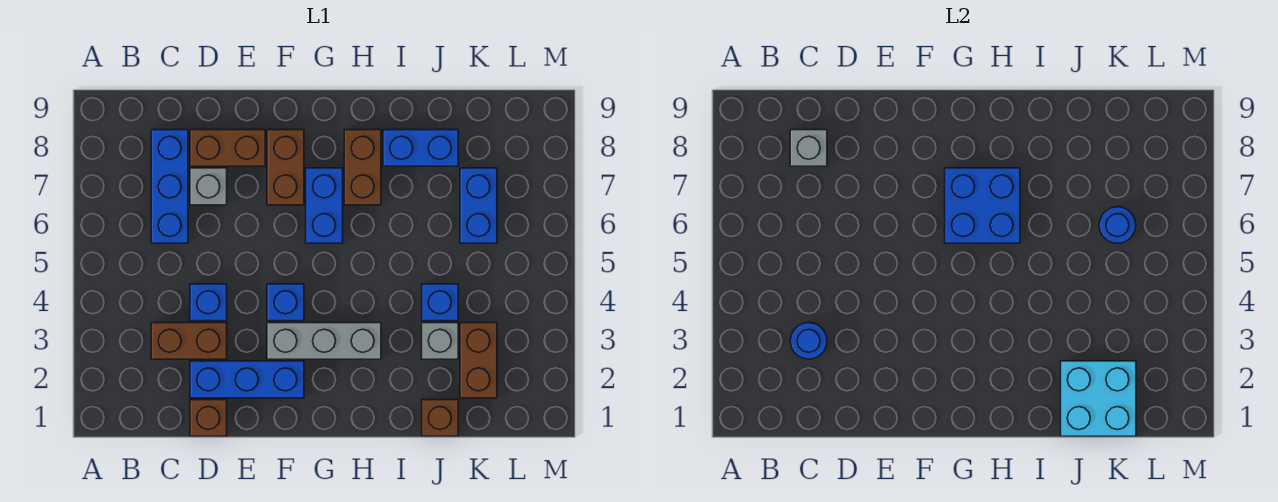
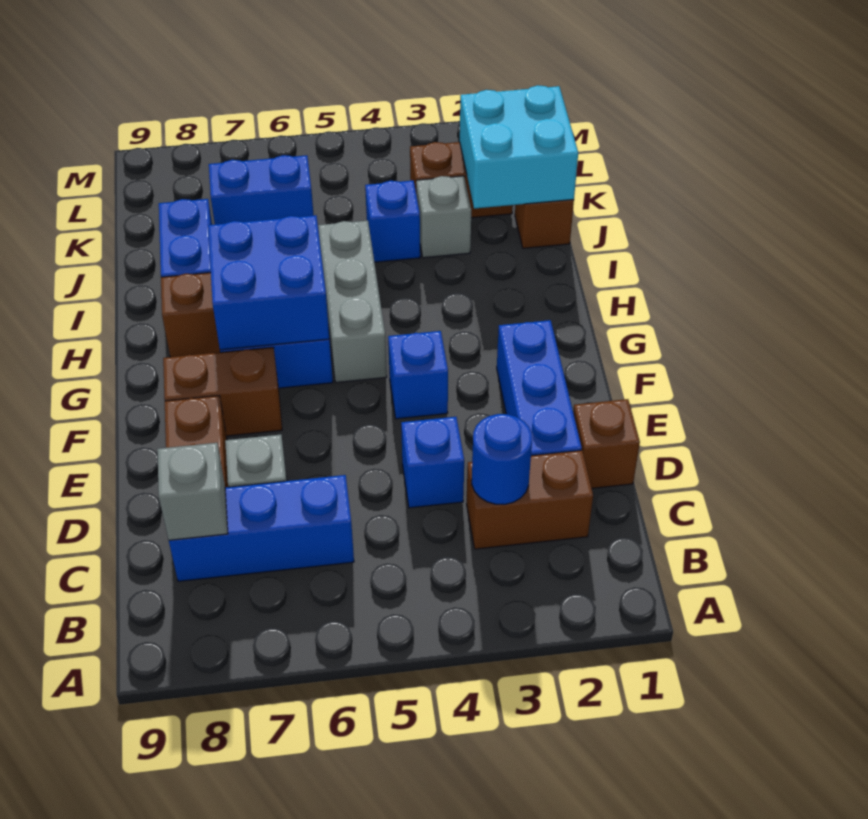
brown brick C3:D3 level 1 -> brown brick C2:C3 level 1
grey brick F3:H3 level 1 -> grey brick G5:I5 level 1
blue round brick K6 level 2 -> none

